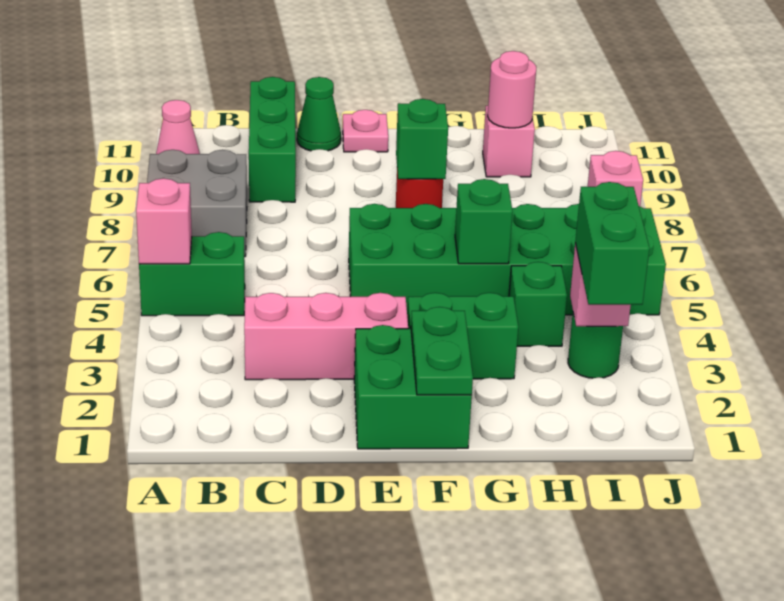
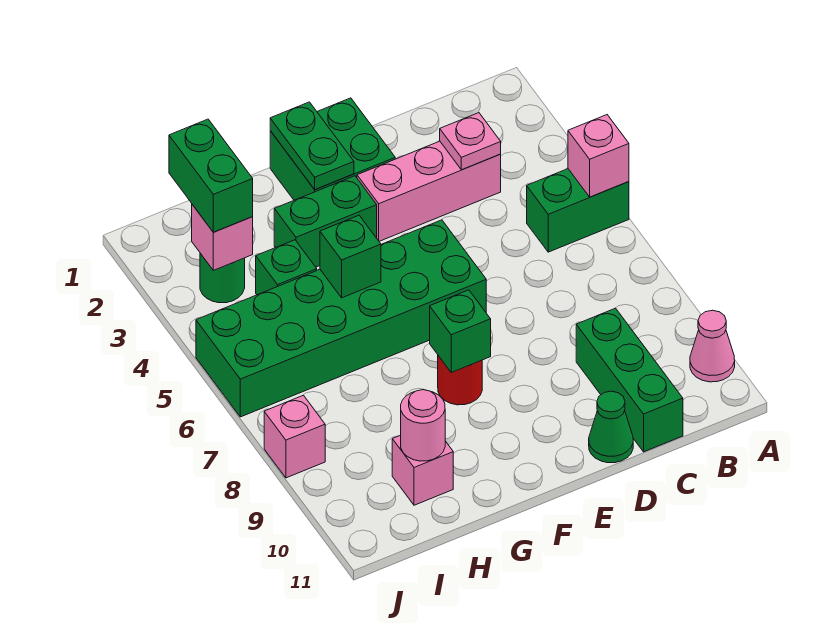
grey brick A7:B8 level 1 -> none
pink plate E11 level 1 -> pink plate C3 level 2

